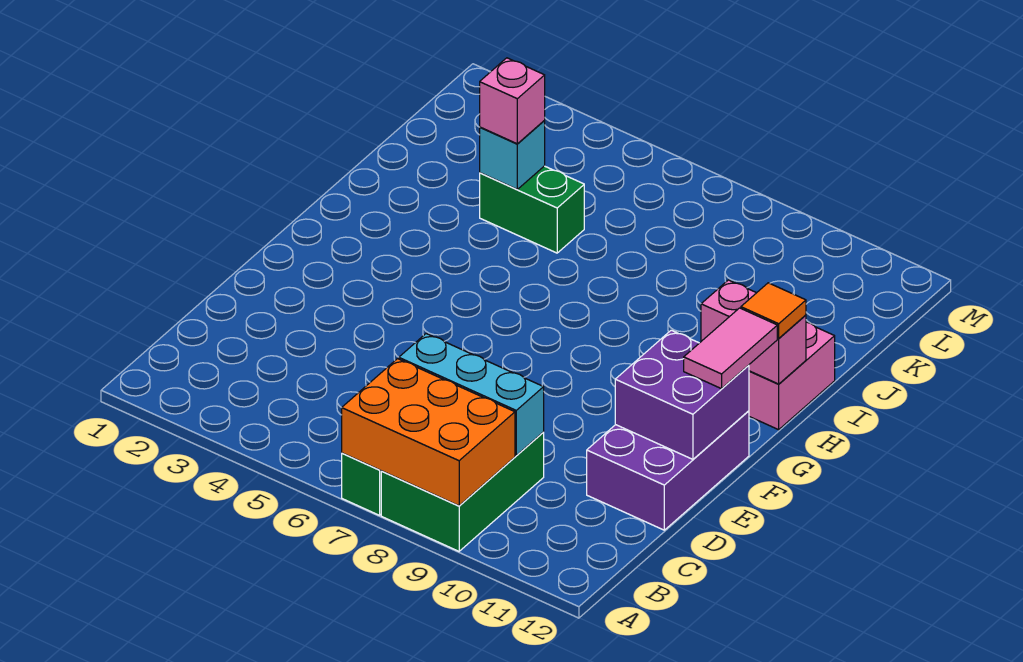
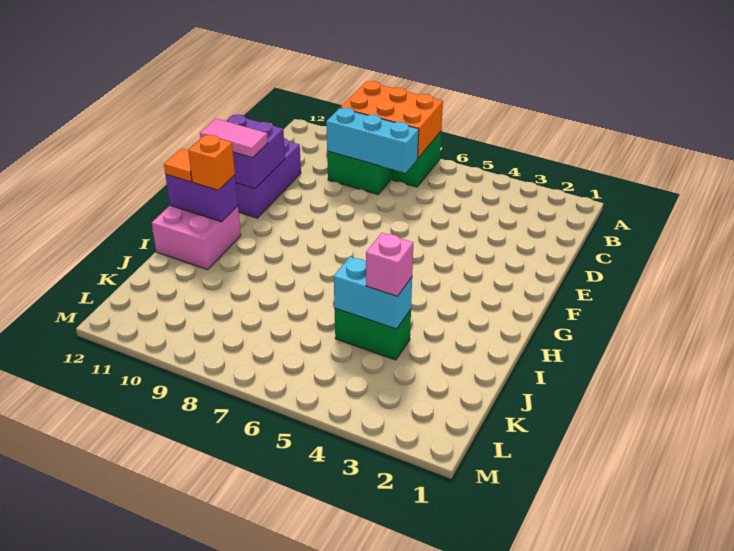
pink tile F12:G12 level 3 -> pink tile F11:F12 level 3
pink brick H11:H12 level 2 -> purple brick H11:H12 level 2
none -> orange brick H11 level 3
cyan brick J4 level 2 -> cyan brick J4:J5 level 2

